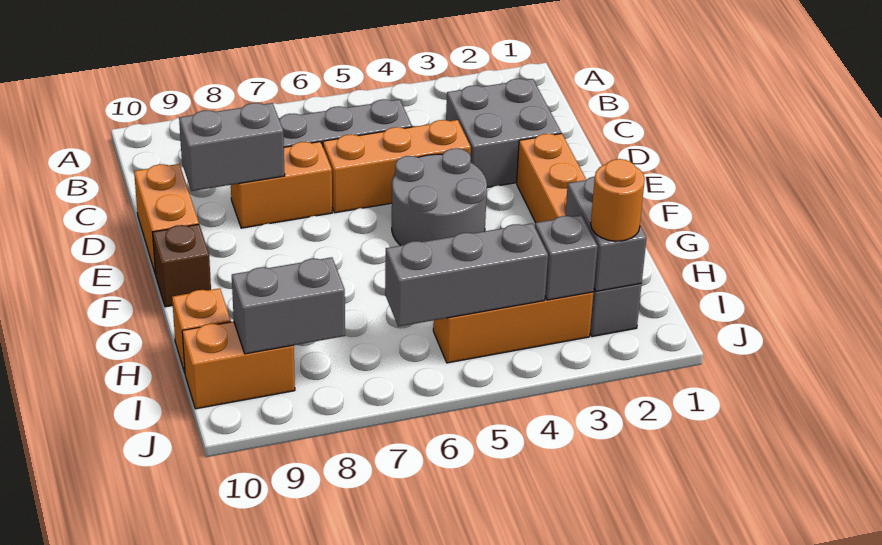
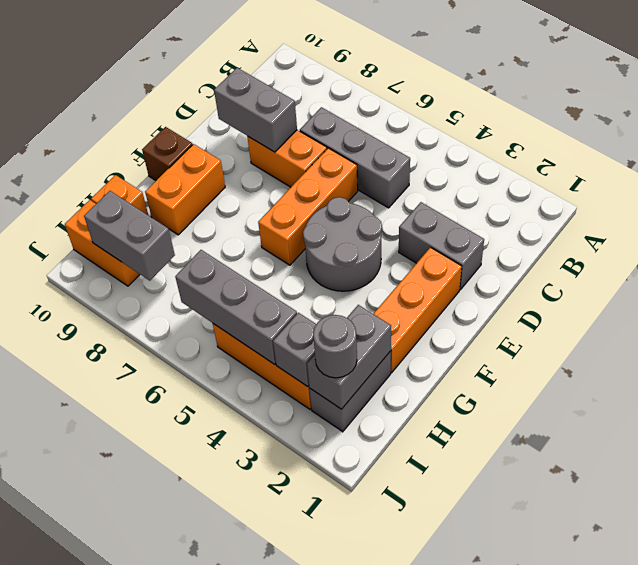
grey brick C2:D3 level 1 -> grey brick D2:D3 level 1
orange brick D4:D6 level 1 -> orange brick D6:F6 level 1
orange brick D10:E10 level 1 -> orange brick F9:G9 level 1
orange round brick I2 level 3 -> grey round brick I2 level 3

